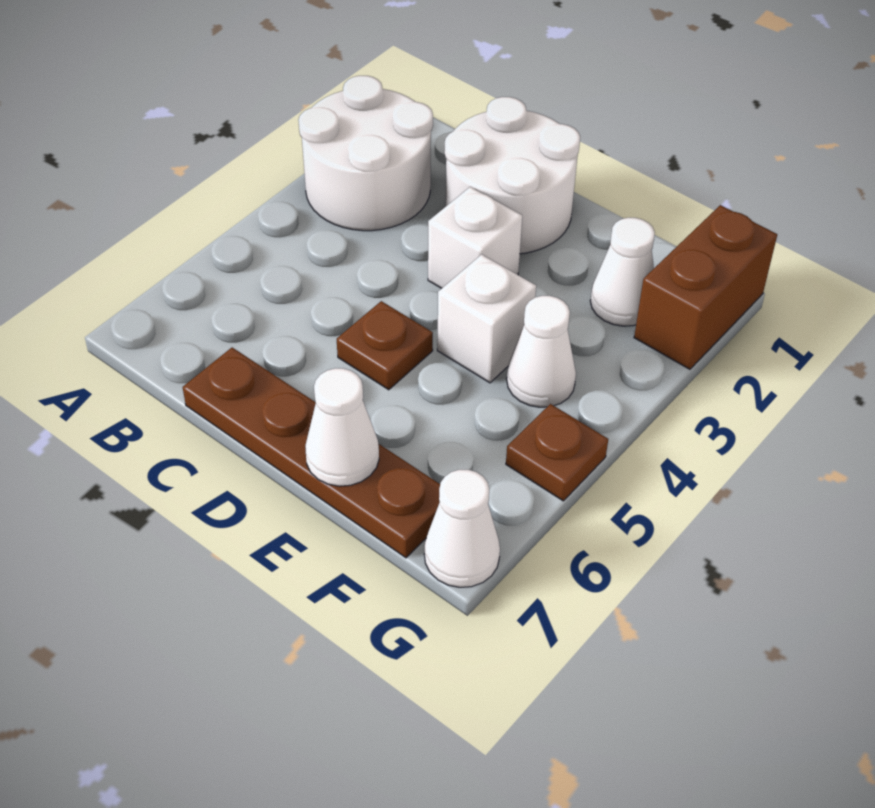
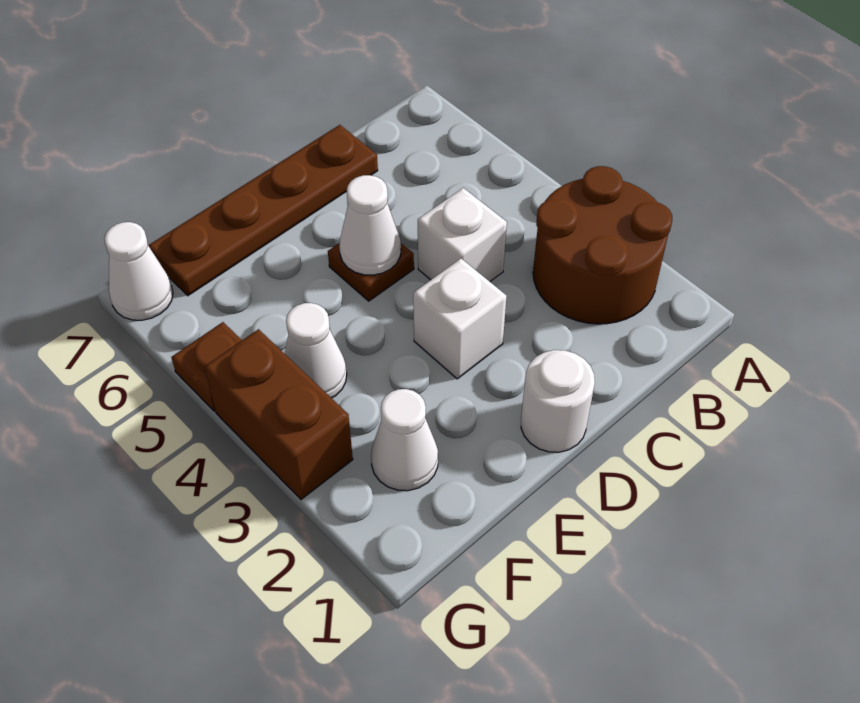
white round brick A2:B3 level 1 -> brown round brick A2:B3 level 1
white round brick C1:D2 level 1 -> white round brick D1 level 1
white brick E4 level 1 -> white brick C4 level 1
white cone E7 level 2 -> white cone D5 level 2
brown brick G1:G2 level 1 -> brown brick G3:G4 level 1

